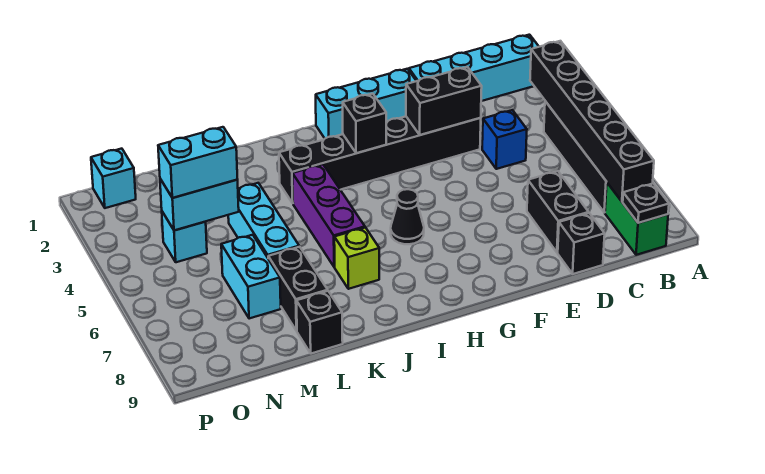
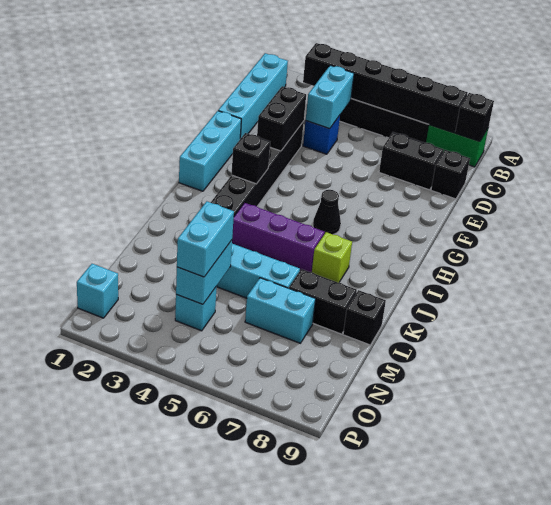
black plate B9 level 2 -> black brick B9 level 2
none -> cyan brick C4:D4 level 2

